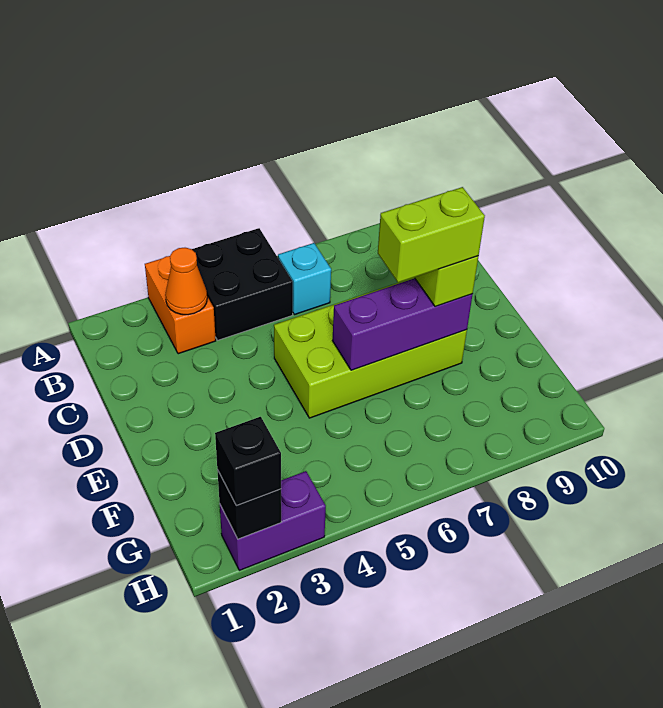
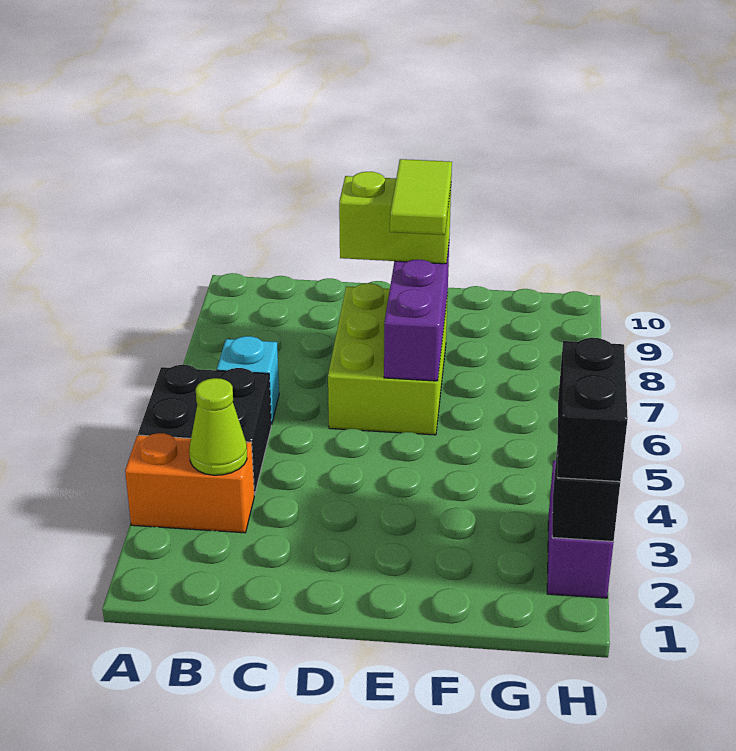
orange cone B3 level 2 -> lime cone B3 level 2
lime brick D5:E8 level 1 -> lime brick D6:E8 level 1
lime brick E7:E8 level 4 -> lime tile E7:E8 level 4
black brick H2 level 3 -> black brick H2:H3 level 3

